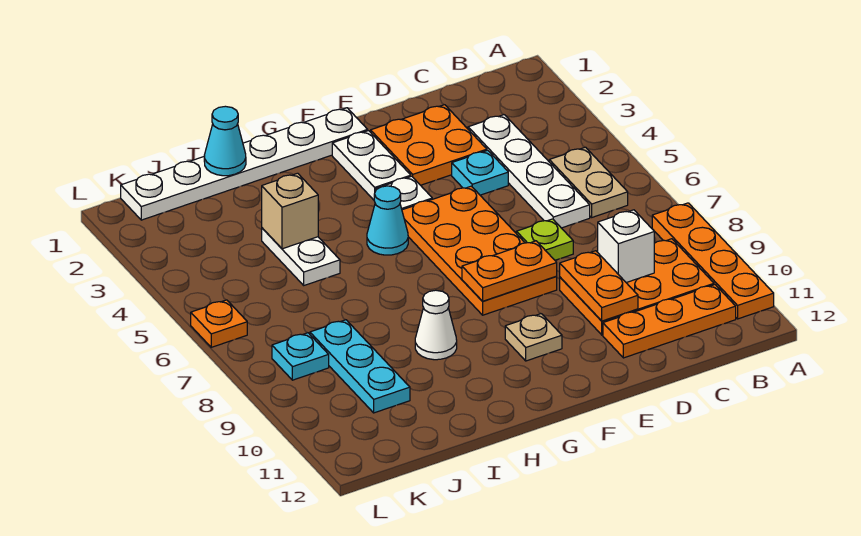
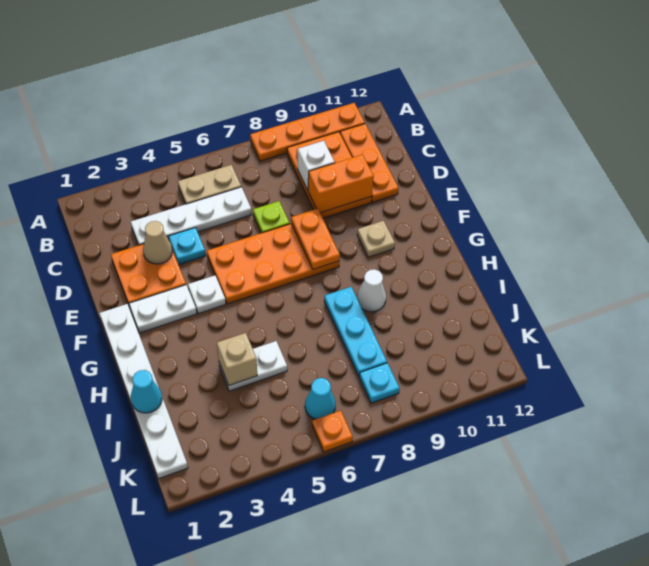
none -> tan cone D3 level 2
orange plate D9:D10 level 2 -> orange brick D9:D10 level 2
cyan cone G5 level 1 -> cyan cone K6 level 1
cyan plate J8:J10 level 1 -> cyan plate H8:J8 level 1

